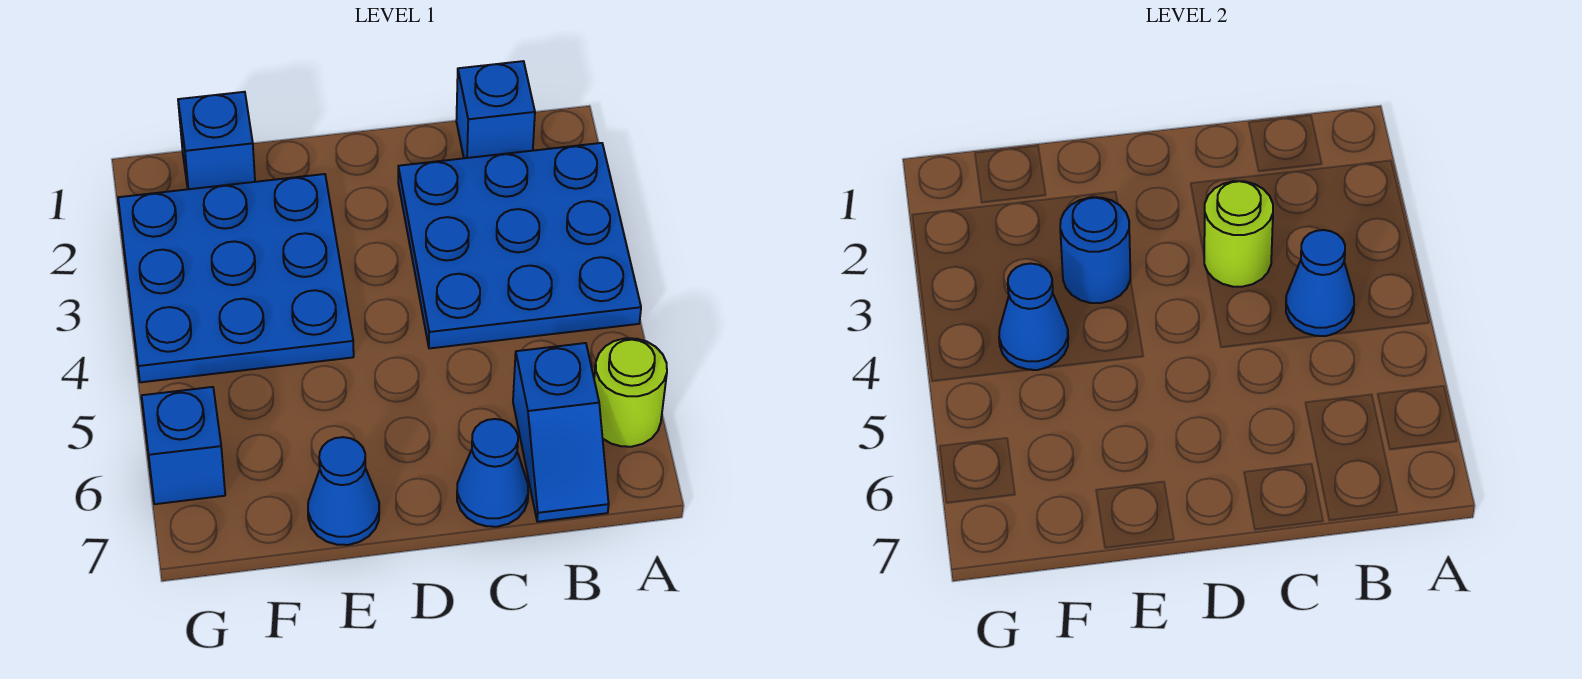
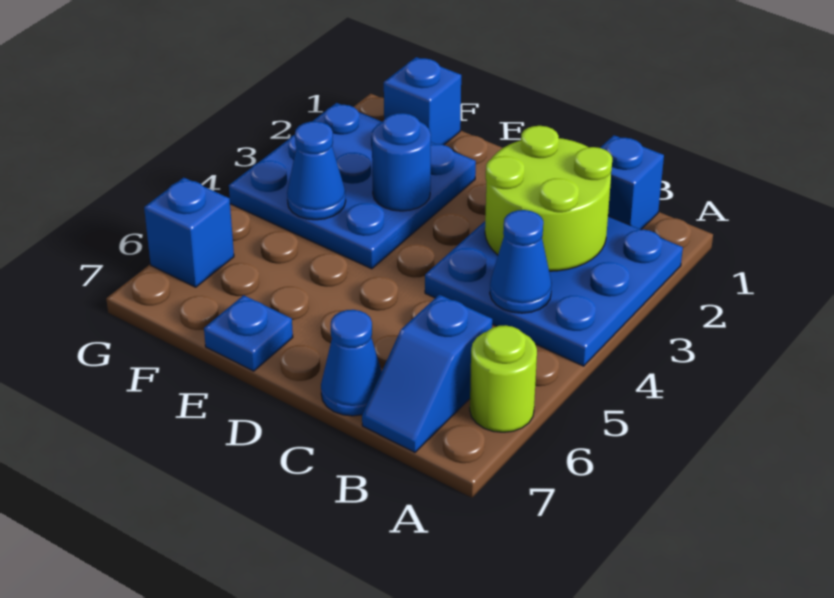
lime round brick C3 level 2 -> lime round brick B2:C3 level 2
blue cone E7 level 1 -> blue plate E7 level 1

